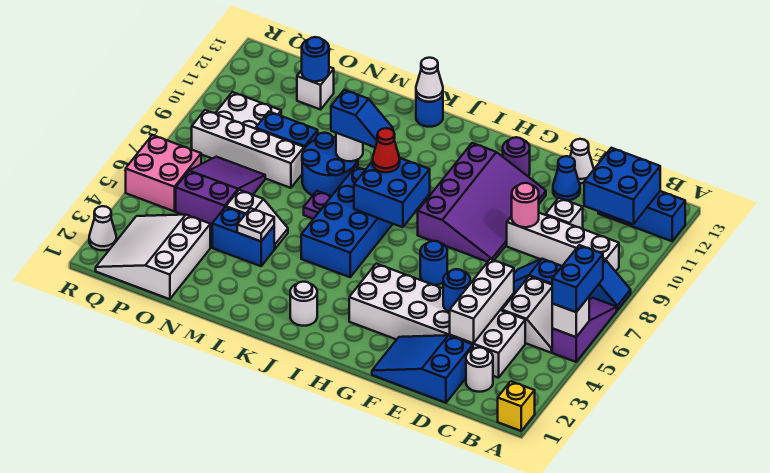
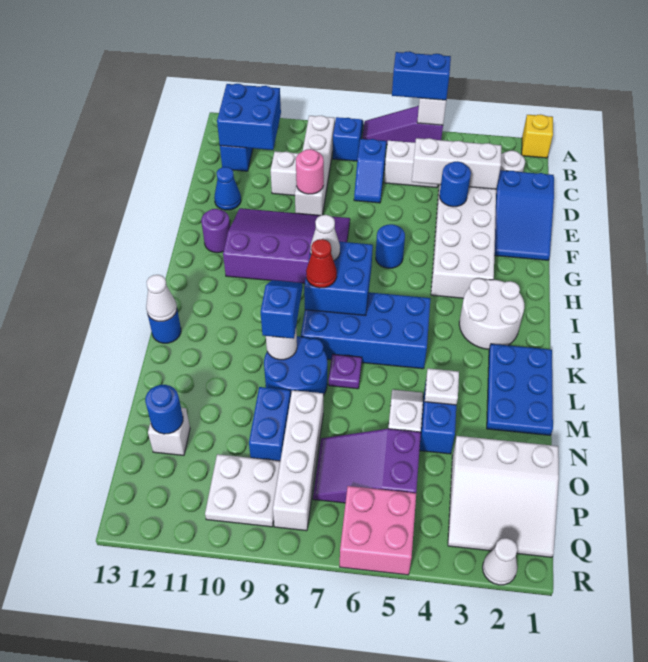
white cone E13 level 1 -> white cone I8 level 3
white round brick J2 level 1 -> white round brick I2:J3 level 1
none -> blue plate K1:M2 level 1

